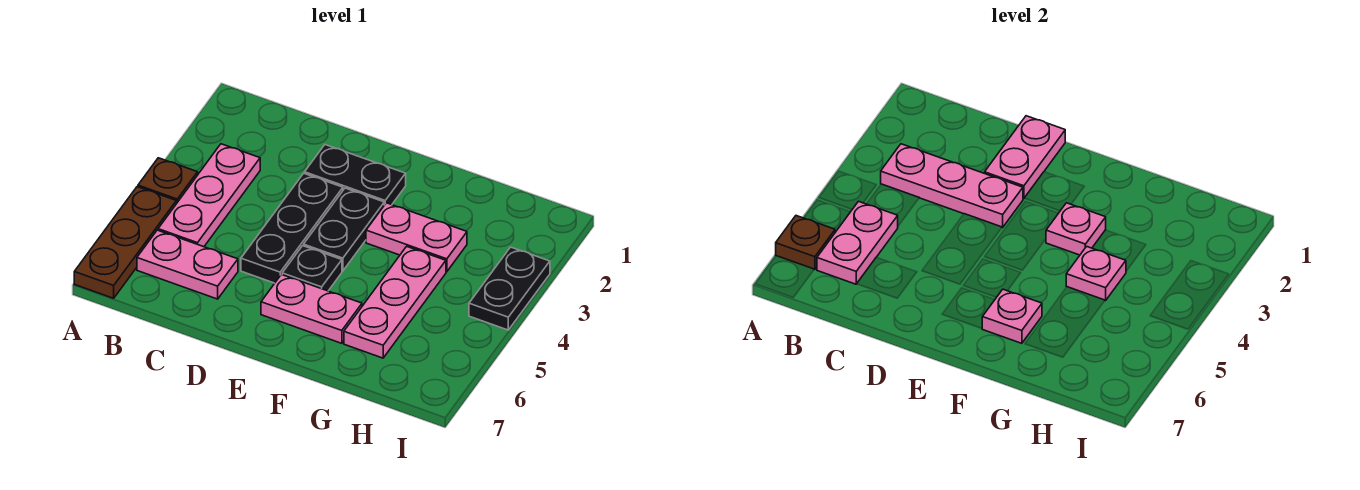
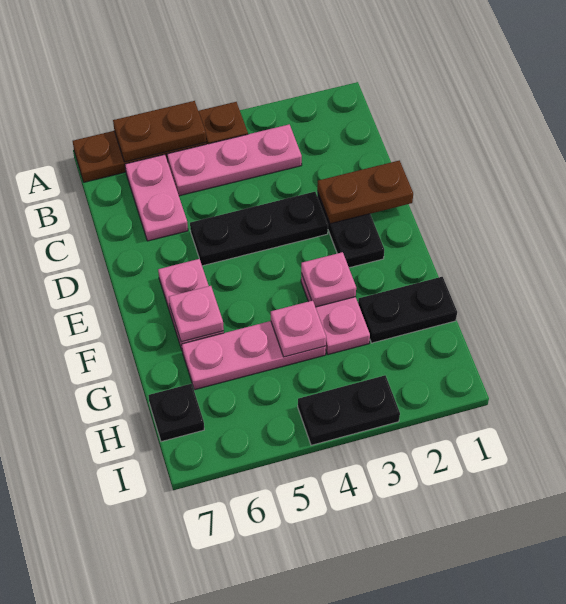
brown plate A6 level 2 -> brown plate A5:A6 level 2
pink plate B3:D3 level 2 -> none
pink plate B5:B6 level 2 -> none
pink plate D1:D2 level 2 -> brown plate D1:D2 level 2
black plate E3:E4 level 1 -> black plate G1:G2 level 1
black plate E5 level 1 -> black plate H7 level 1

